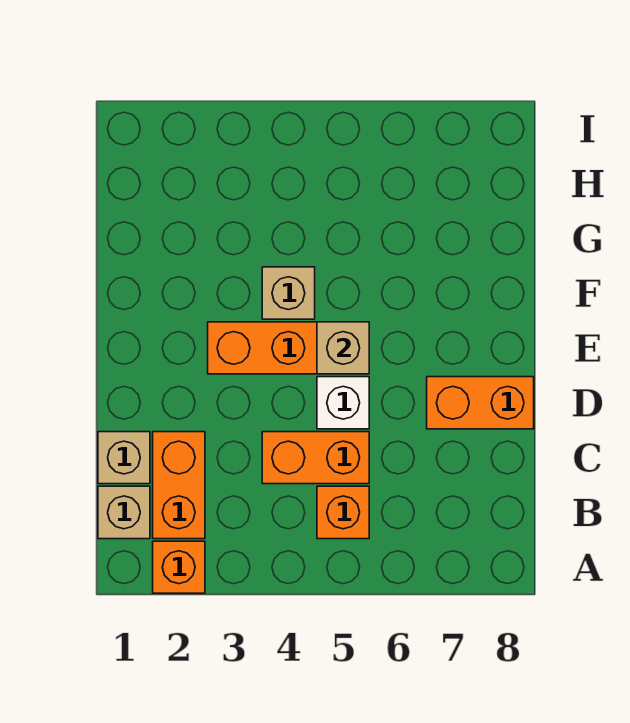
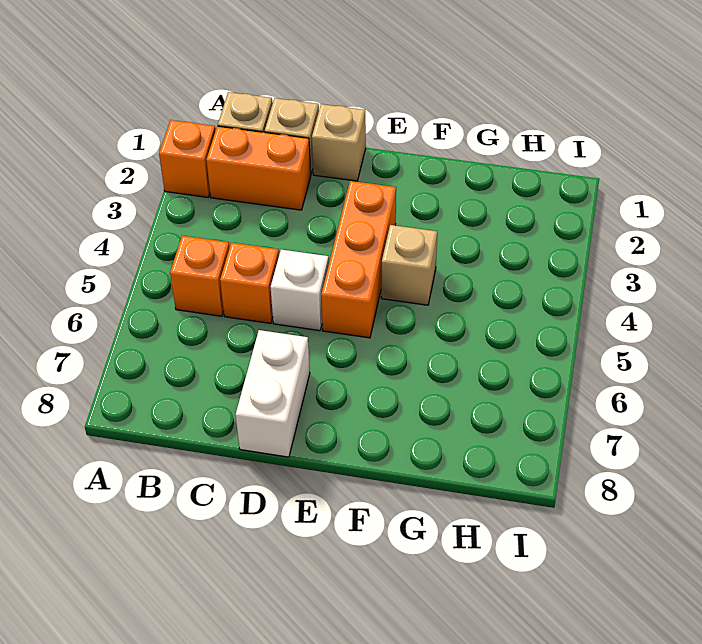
orange brick C4:C5 level 1 -> orange brick C5 level 1
orange brick D7:D8 level 1 -> white brick D7:D8 level 1
tan brick E5 level 2 -> tan brick D1 level 1

